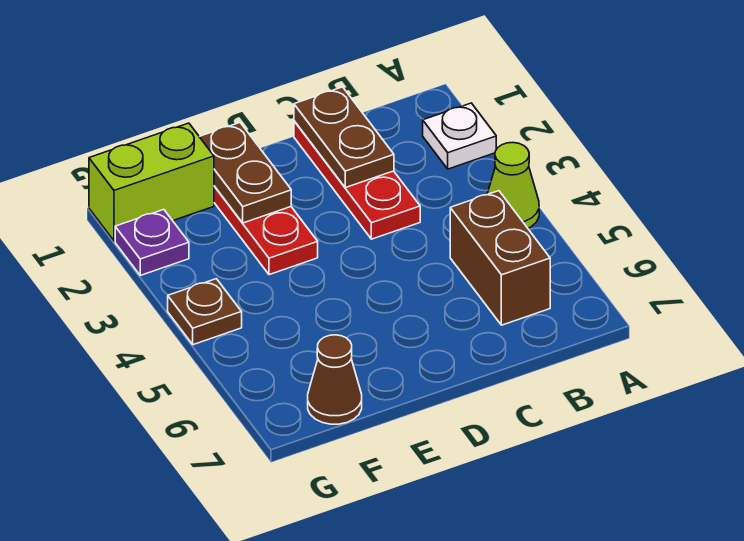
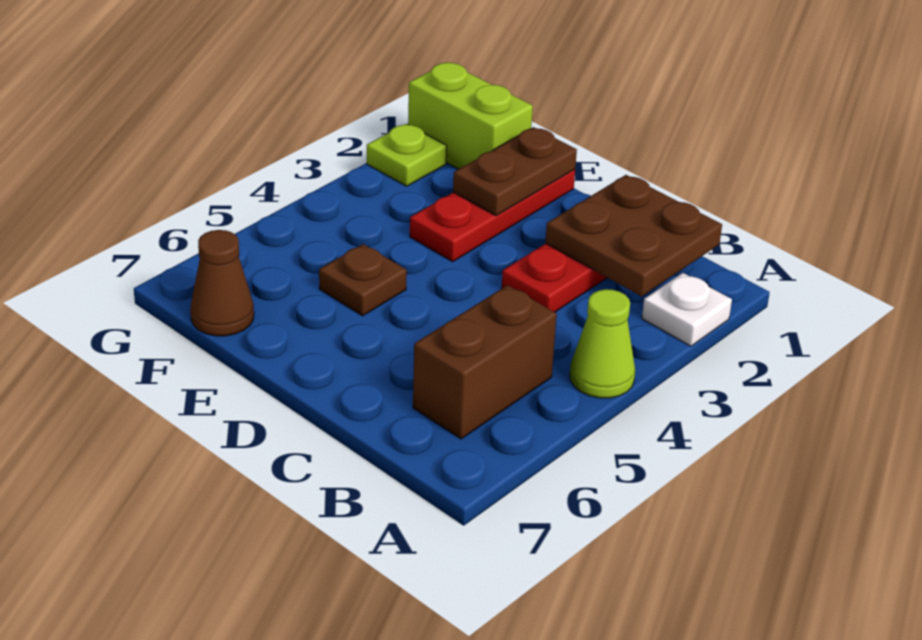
brown plate C1:C2 level 2 -> brown plate B1:C2 level 2
purple plate G2 level 1 -> lime plate G2 level 1
brown plate G4 level 1 -> brown plate E5 level 1

